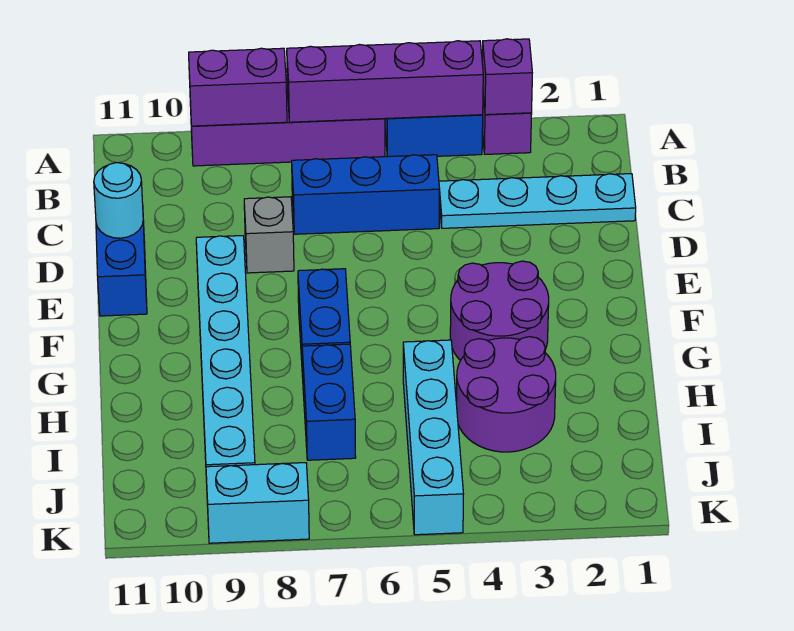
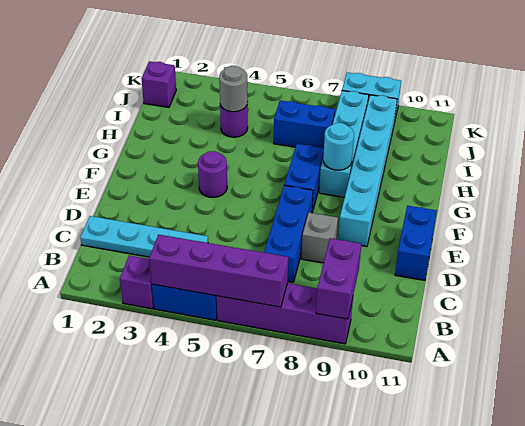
purple brick A3 level 2 -> purple brick J1 level 1
purple brick A8:A9 level 2 -> purple brick A9:B9 level 2
blue brick C5:C7 level 1 -> blue brick C7:E7 level 1
cyan round brick D11 level 2 -> cyan round brick G8 level 2
purple round brick F3:G4 level 1 -> purple round brick F4 level 1
purple round brick H3:I4 level 1 -> purple round brick I4 level 1
cyan brick H5:K5 level 1 -> cyan brick G8:J8 level 1
blue brick H7:I7 level 1 -> blue brick I6:I7 level 1
none -> grey round brick I4 level 2

